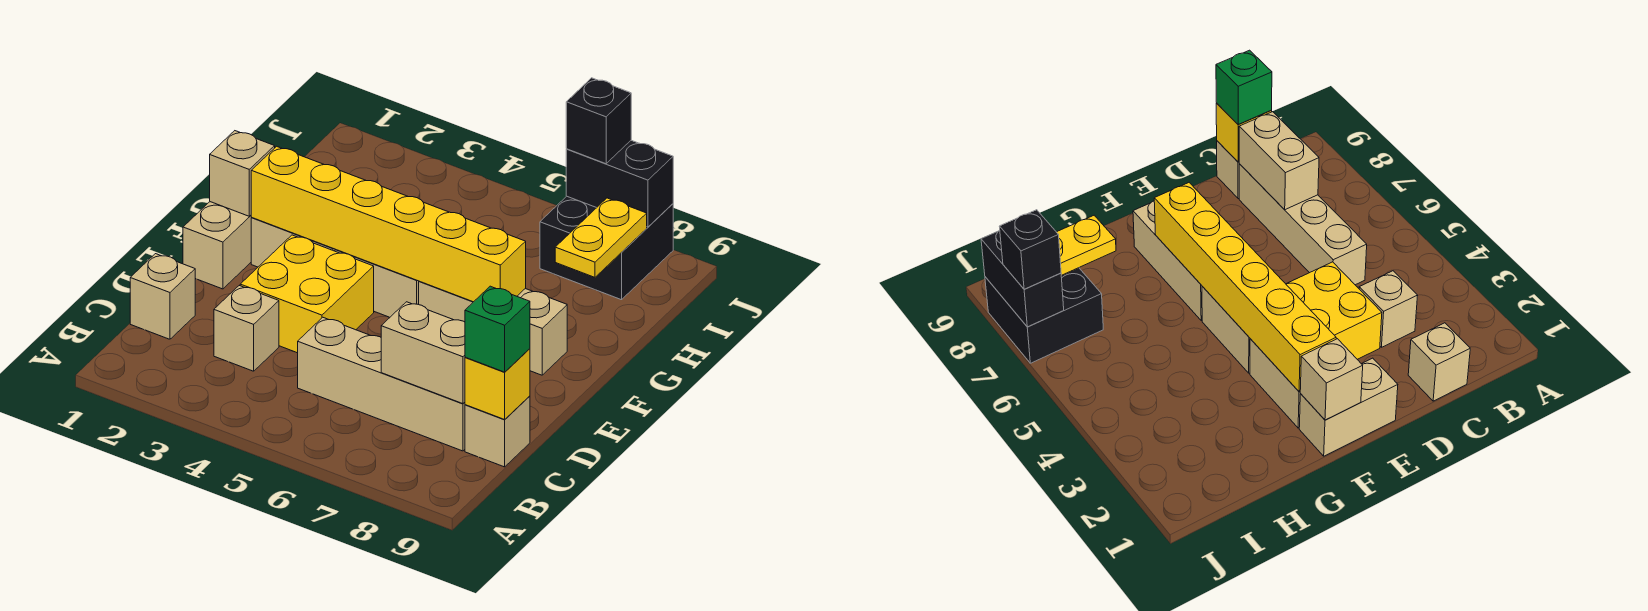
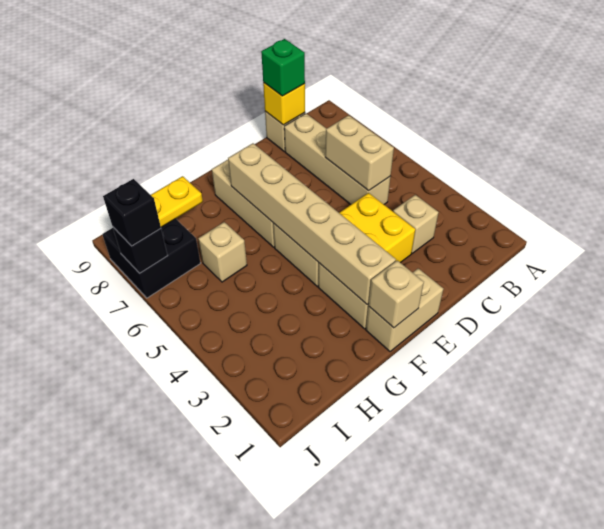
tan brick C1 level 1 -> tan brick H6 level 1
tan brick C7:C8 level 2 -> tan brick C5:C6 level 2
yellow brick F2:F7 level 2 -> tan brick F2:F7 level 2
black brick J7:J8 level 2 -> black brick J7 level 2

